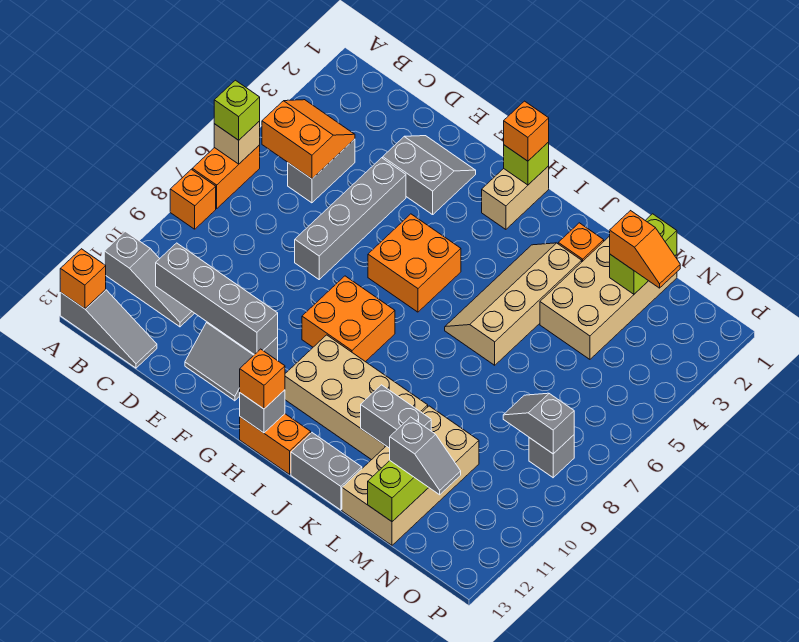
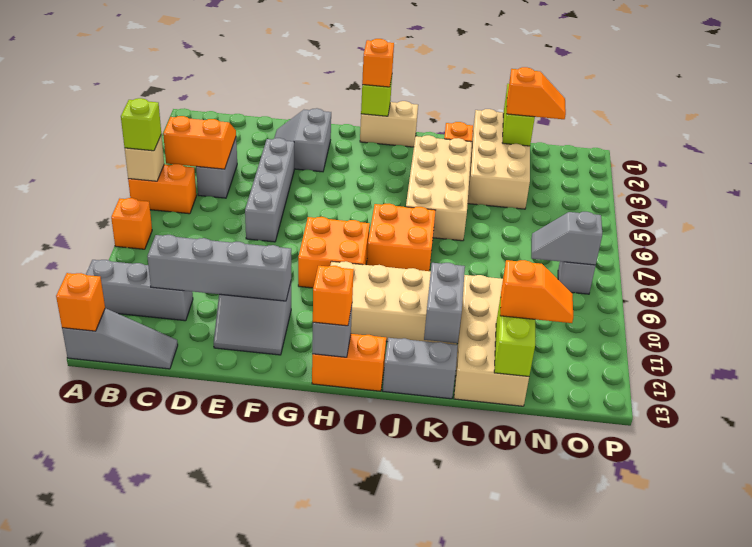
orange brick A6:A7 level 1 -> orange brick A6:B6 level 1
grey slope A11:C11 level 1 top A -> grey brick A11:C11 level 1
grey slope E2:F3 level 1 top 3 -> grey slope E2:F3 level 1 top F
orange brick G5:H6 level 1 -> orange brick I7:J8 level 1
tan brick H1:H2 level 1 -> tan brick H1:I1 level 1
tan slope J3:K6 level 1 top K -> tan brick J3:K6 level 1
grey brick K11:L11 level 2 -> grey brick K11:K12 level 2
grey slope M12:N12 level 3 top M -> orange slope M12:N12 level 3 top M

